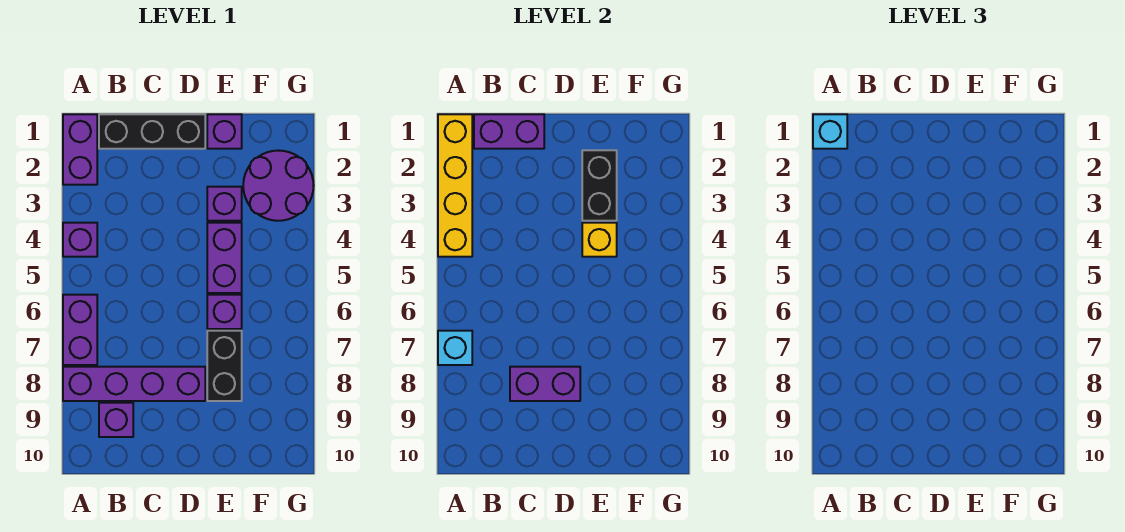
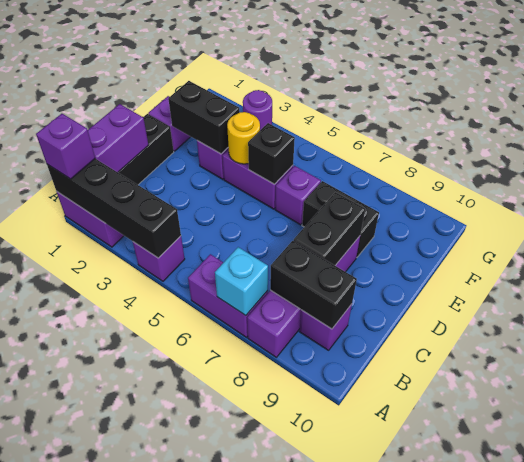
yellow brick A1:A4 level 2 -> black brick A1:A4 level 2
cyan brick A1 level 3 -> purple brick A1 level 3
none -> black brick B8:B9 level 2
purple brick C8:D8 level 2 -> black brick C8:D8 level 2
yellow brick E4 level 2 -> yellow round brick E4 level 2
none -> black brick E5 level 2
purple round brick F2:G3 level 1 -> purple round brick G3 level 1

